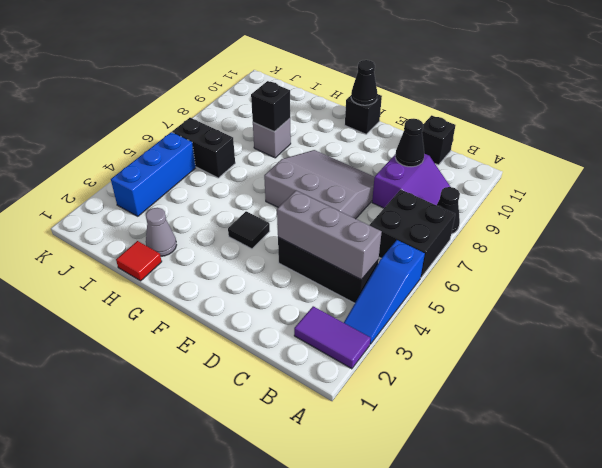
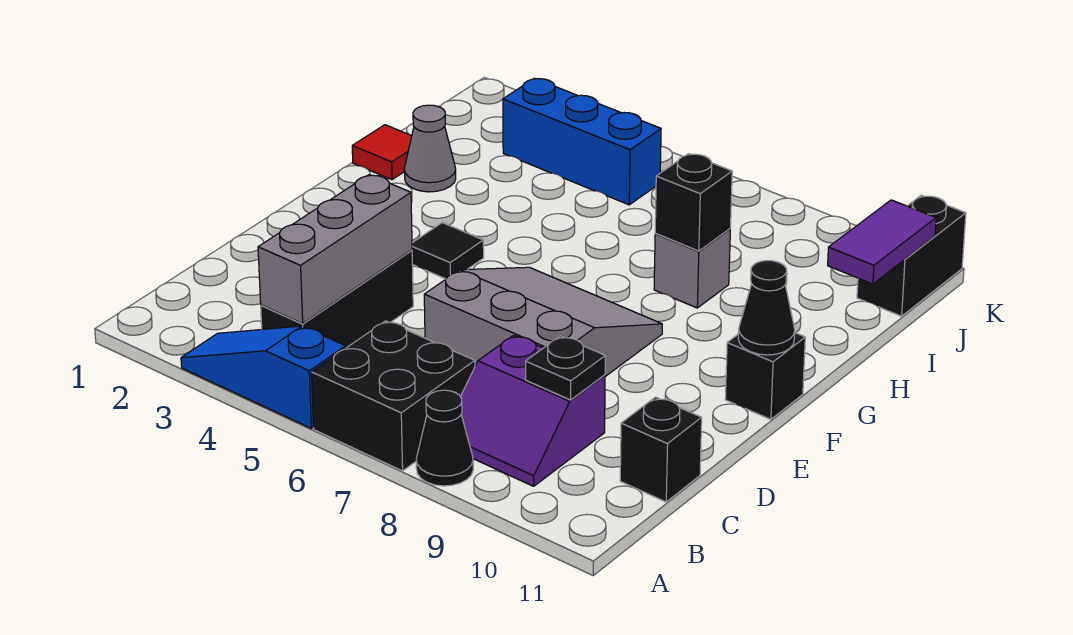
purple tile A2:B2 level 1 -> purple tile I11:J11 level 2
black cone C9 level 2 -> black plate C9 level 2
grey slope D6:F8 level 1 top 6 -> grey slope D6:F8 level 1 top D
black brick I6:J6 level 1 -> black brick J11:K11 level 1

